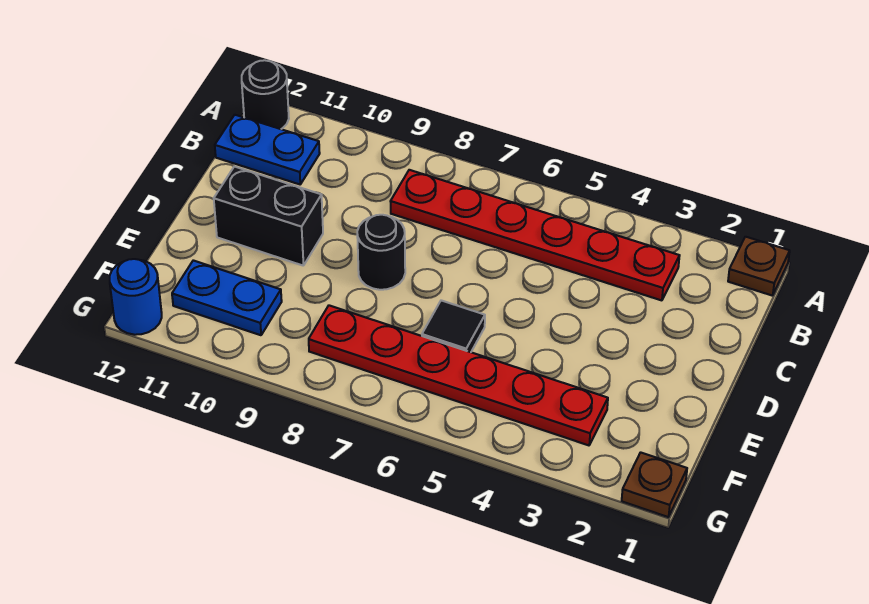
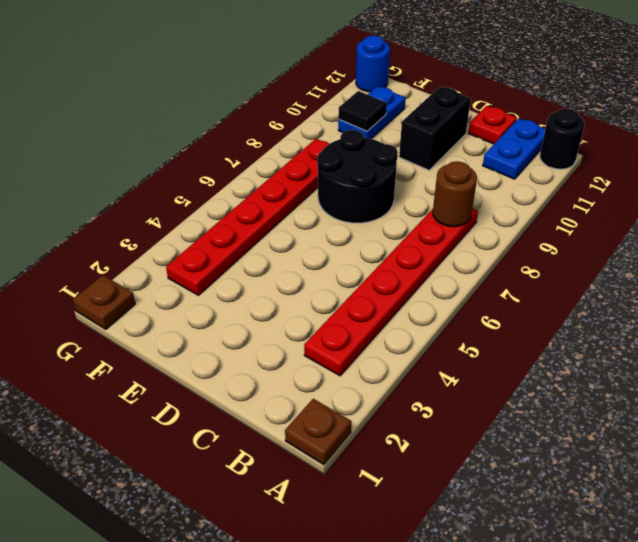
none -> brown round brick B8 level 2
none -> red plate C12 level 1
black round brick D8 level 1 -> black round brick D7:E8 level 1
black tile E6 level 1 -> black tile F10 level 2

